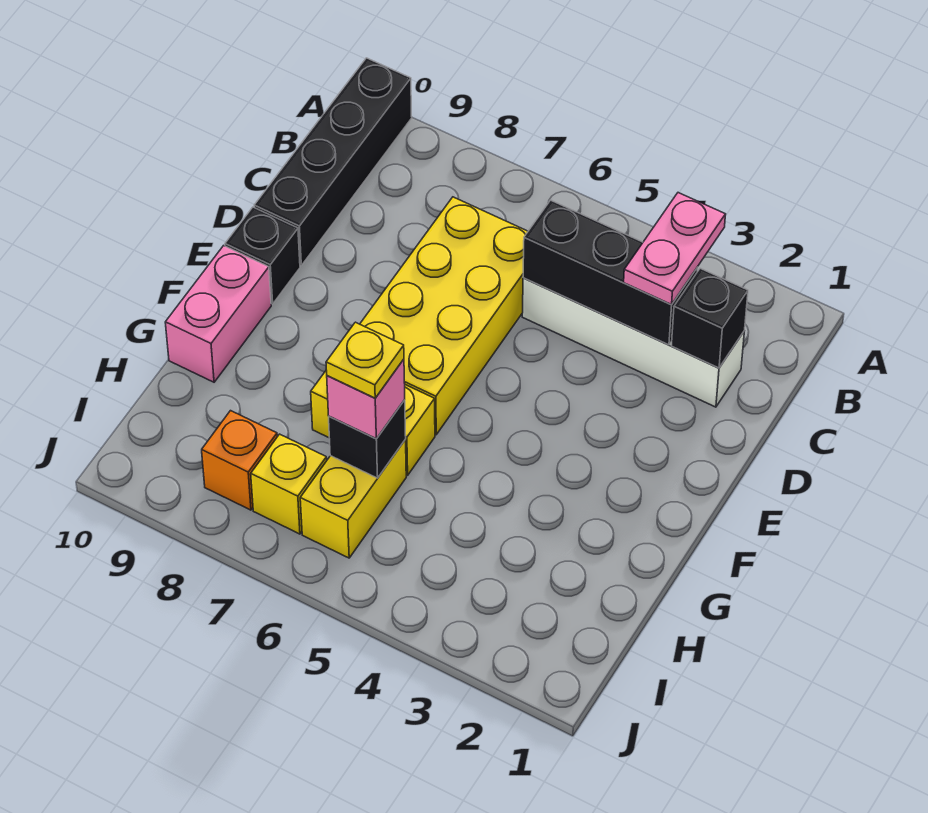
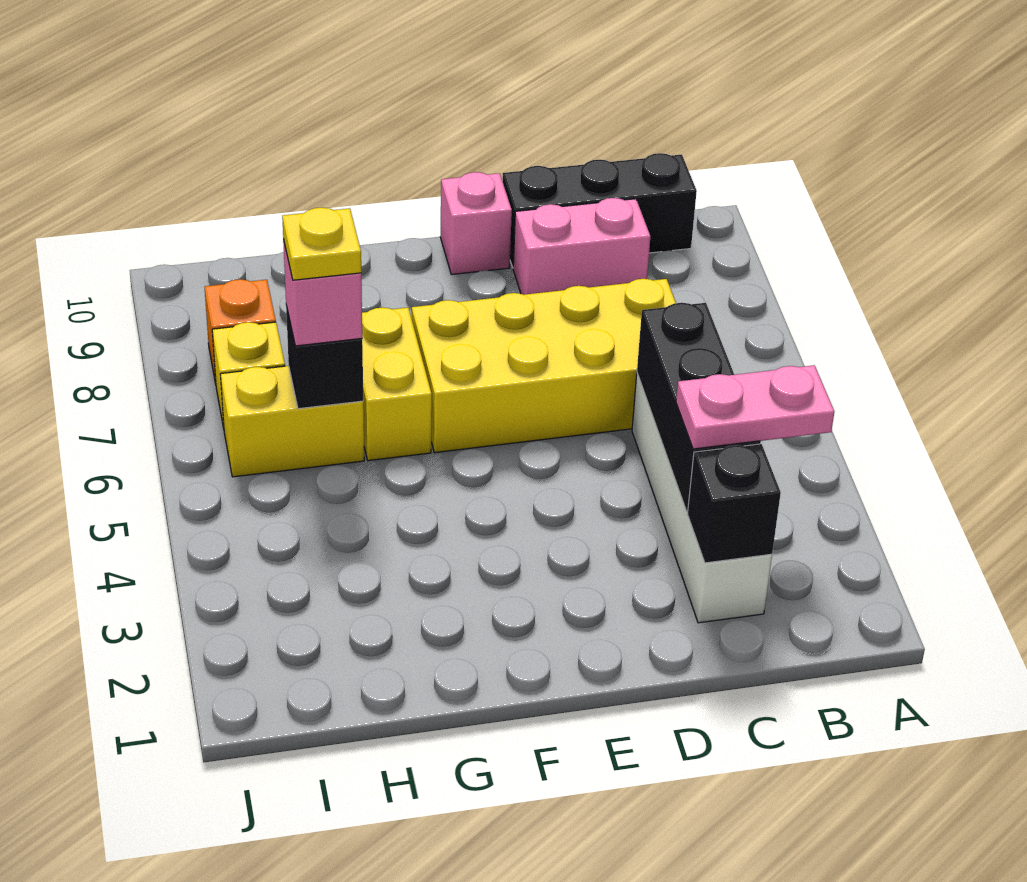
black brick A10:D10 level 1 -> black brick B10:D10 level 1
black brick E10 level 1 -> pink brick E10 level 1
pink brick F10:G10 level 1 -> pink brick C9:D9 level 1

